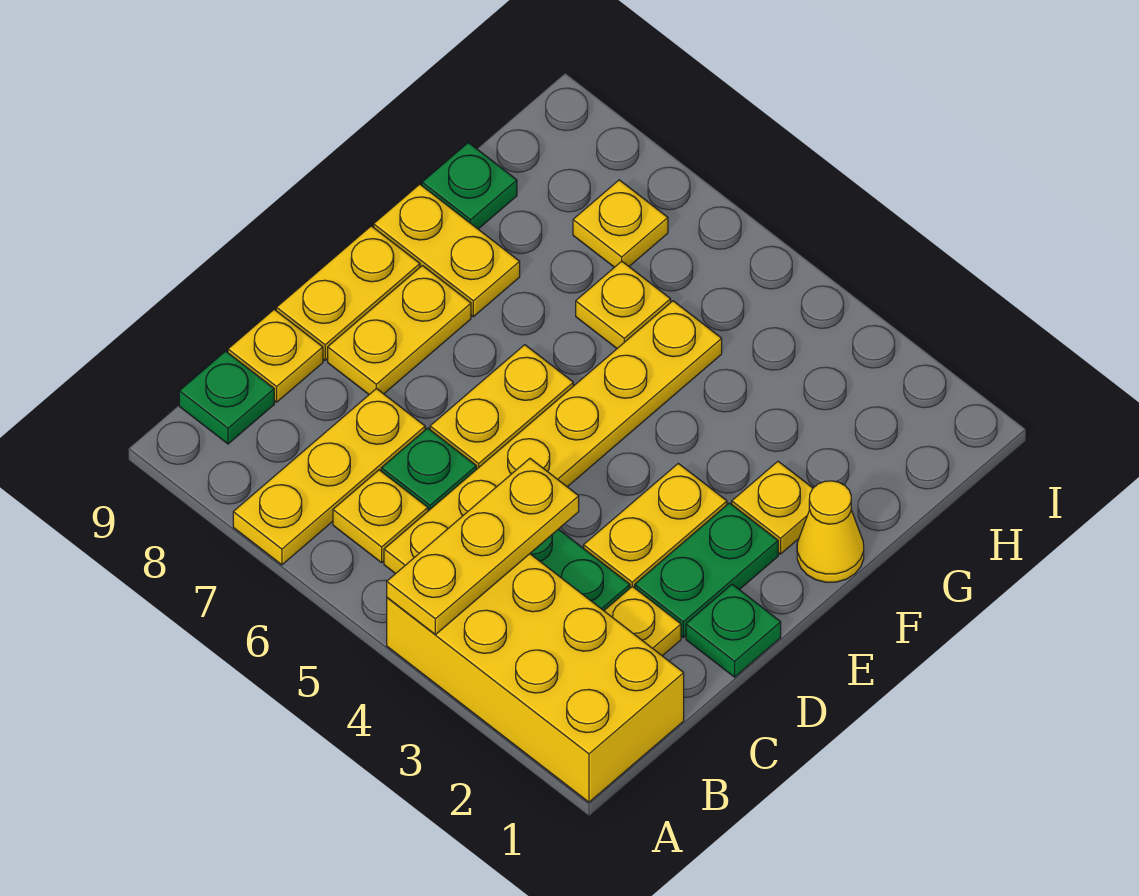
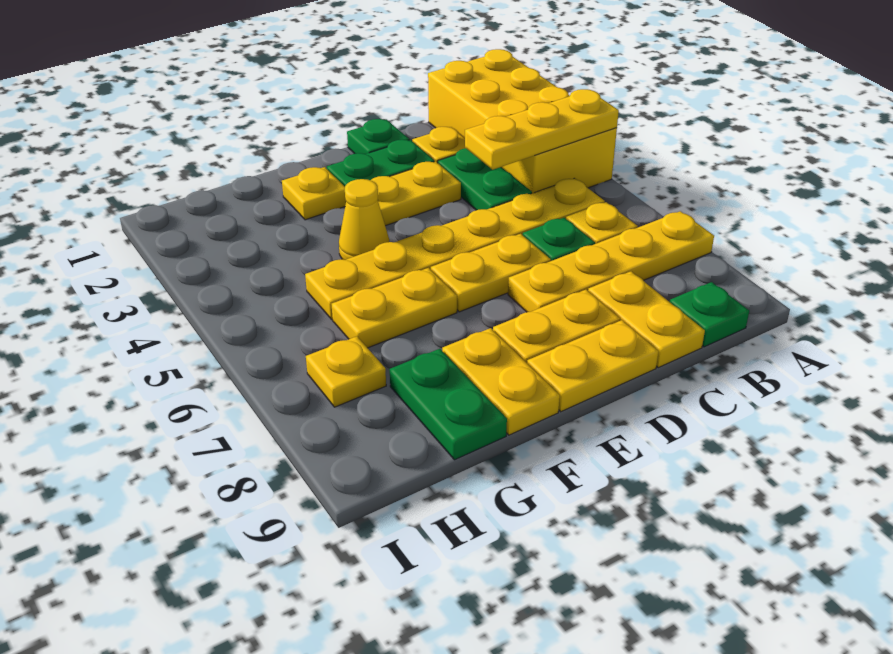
yellow plate A7:C7 level 1 -> yellow plate A7:D7 level 1
yellow plate C9 level 1 -> yellow plate C8:C9 level 1
yellow cone F1 level 1 -> yellow cone F4 level 1
yellow plate G6 level 1 -> yellow plate F6:G6 level 1
green plate G9 level 1 -> green plate G8:G9 level 1

